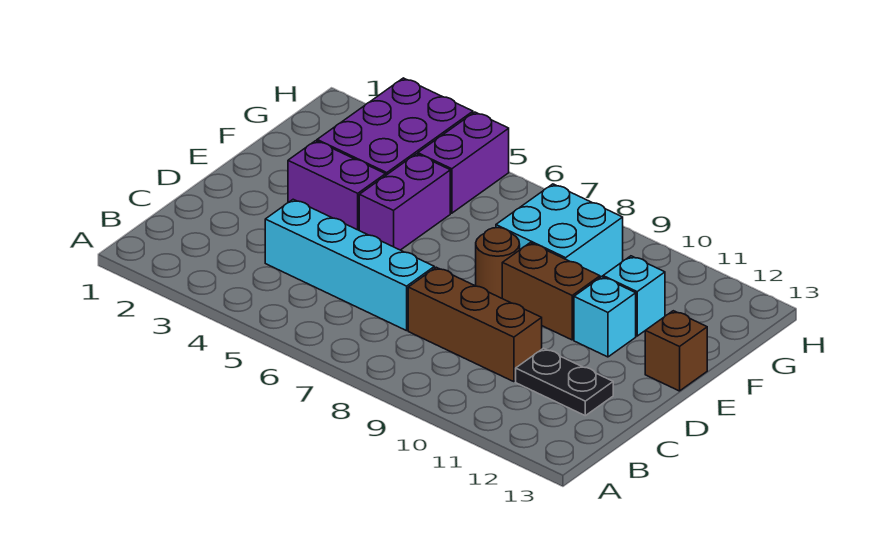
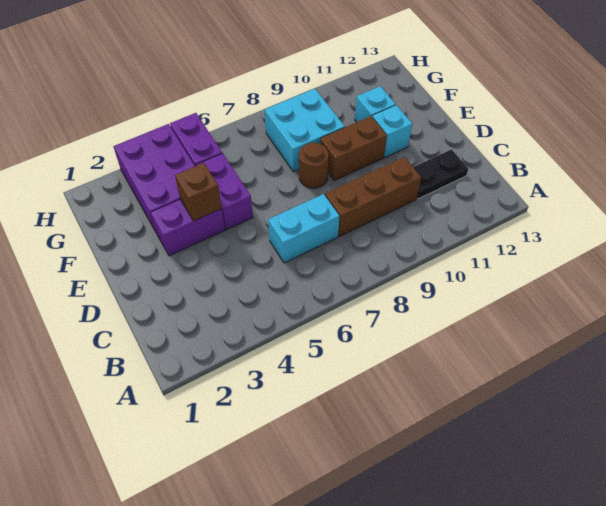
cyan brick C4:C7 level 1 -> cyan brick C6:C7 level 1
brown brick E13 level 1 -> brown brick E4 level 2

